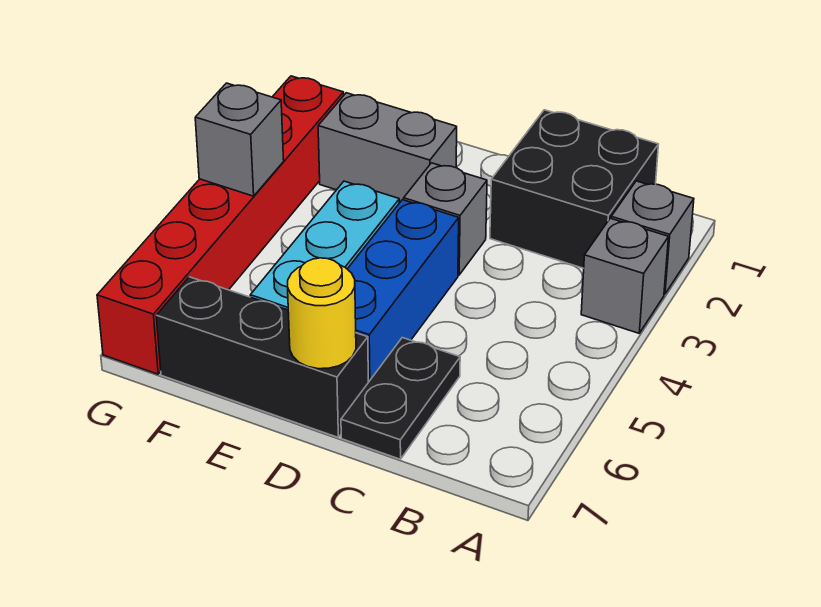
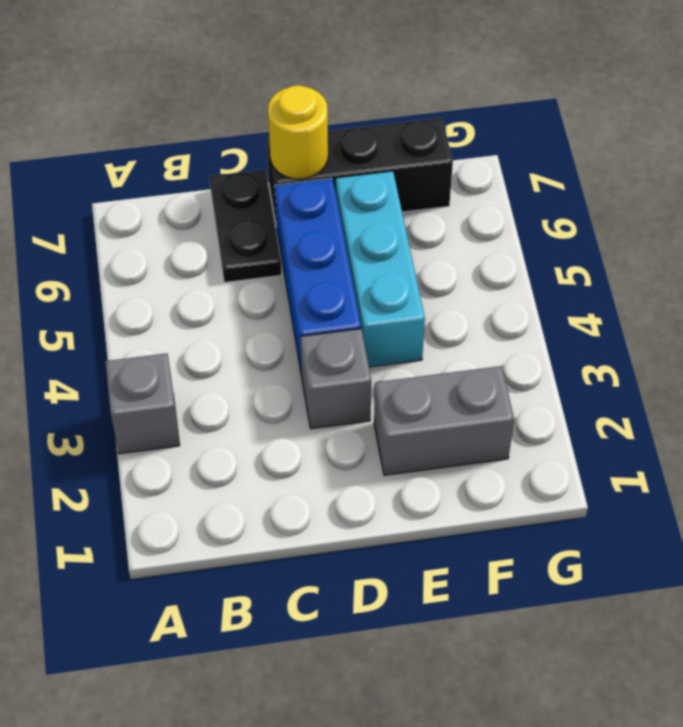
grey brick A2 level 1 -> none
black brick B1:C2 level 1 -> none
red brick G2:G7 level 1 -> none
grey brick G4 level 2 -> none

